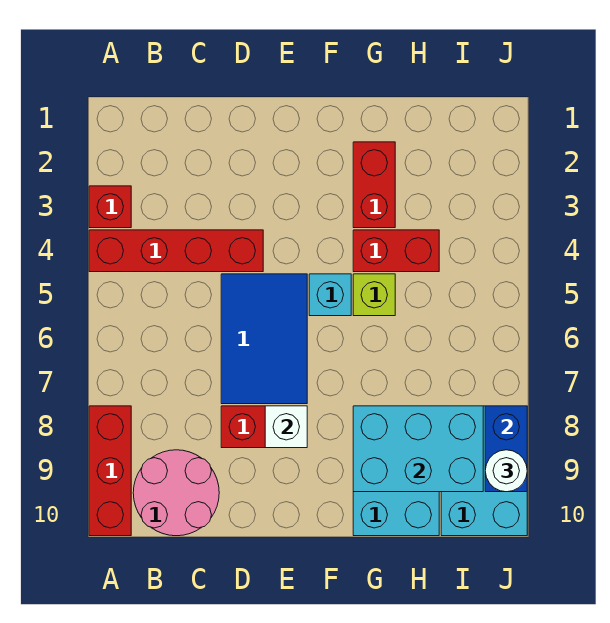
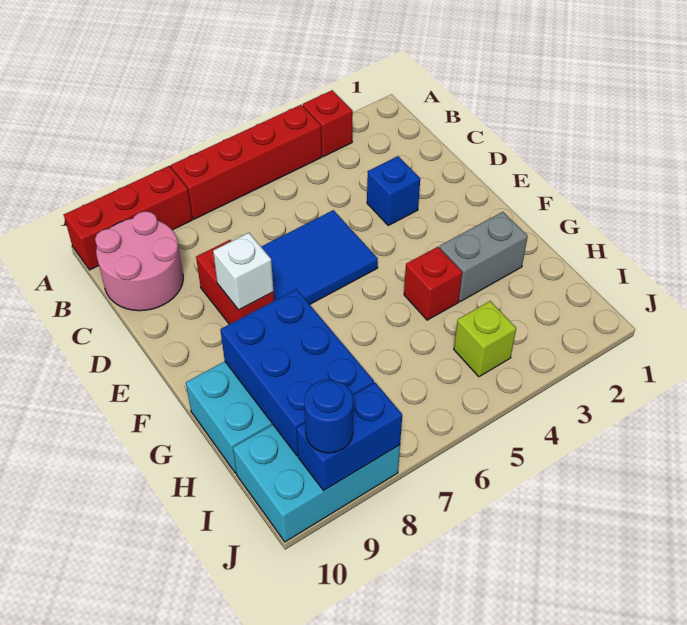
red brick A4:D4 level 1 -> red brick A4:A7 level 1
none -> blue brick D3 level 1
cyan brick F5 level 1 -> none
red brick G2:G3 level 1 -> grey brick G2:G3 level 1
red brick G4:H4 level 1 -> red brick G4 level 1
lime brick G5 level 1 -> lime brick I4 level 1
cyan brick G8:I9 level 2 -> blue brick G8:I9 level 2
white round brick J9 level 3 -> blue round brick J9 level 3

